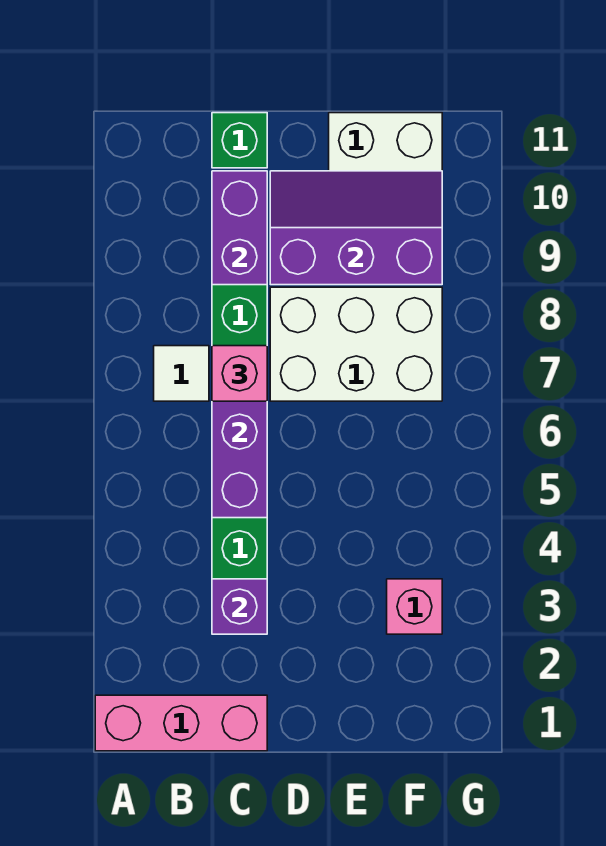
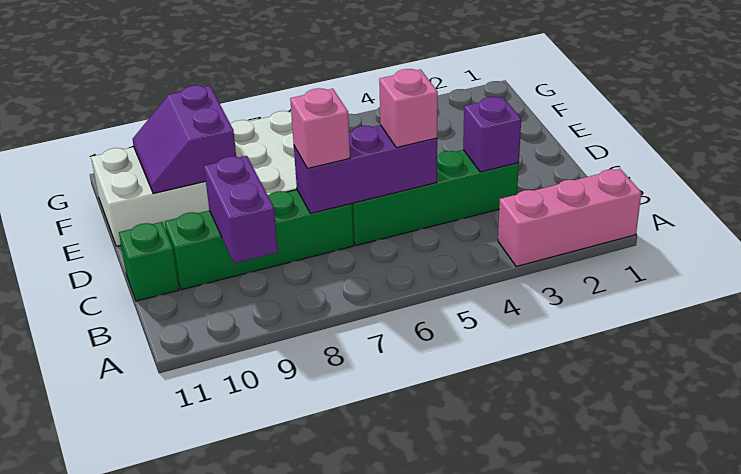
pink brick A1:C1 level 1 -> pink brick A1:A3 level 1
white tile B7 level 1 -> none
purple brick C9:C10 level 2 -> purple brick B9:C9 level 2
purple slope D9:F10 level 2 top 9 -> purple slope E9:F10 level 2 top 9
pink brick F3 level 1 -> pink brick C5 level 3

